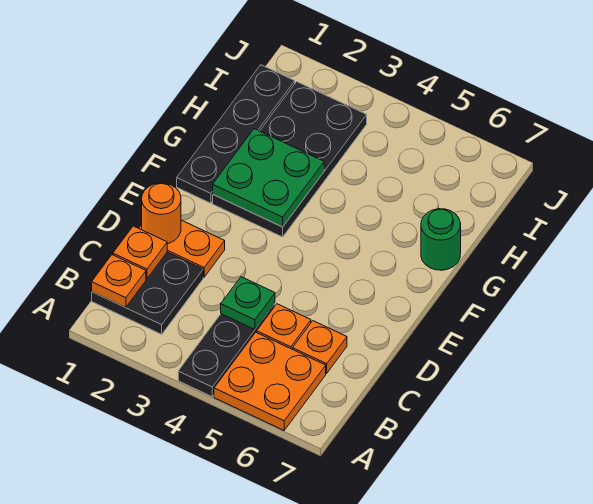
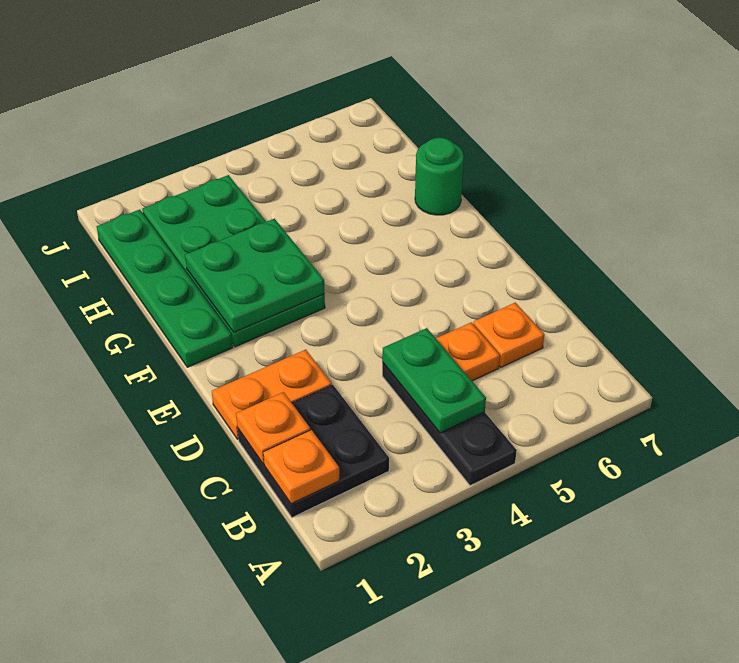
orange plate A5:B6 level 1 -> none
green plate C4 level 2 -> green plate B4:C4 level 2
orange round brick D1 level 2 -> none
black plate F1:I1 level 1 -> green plate F1:I1 level 1
black plate F2:I3 level 1 -> green plate F2:I3 level 1

